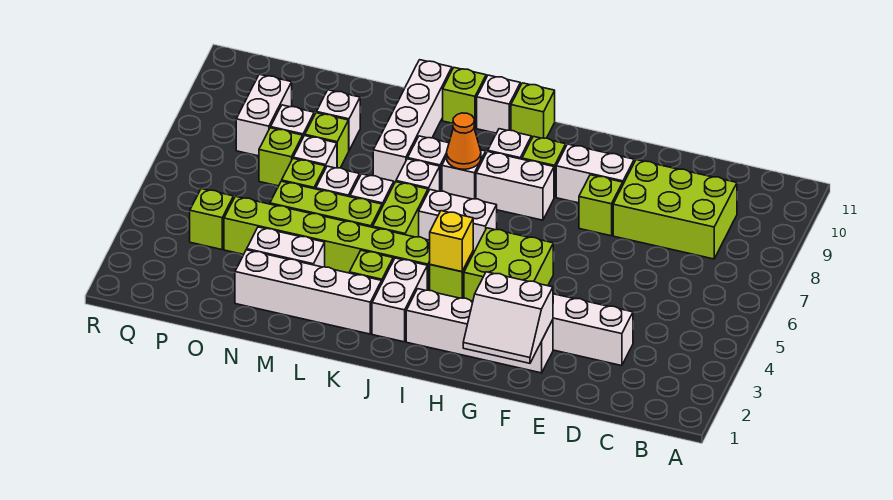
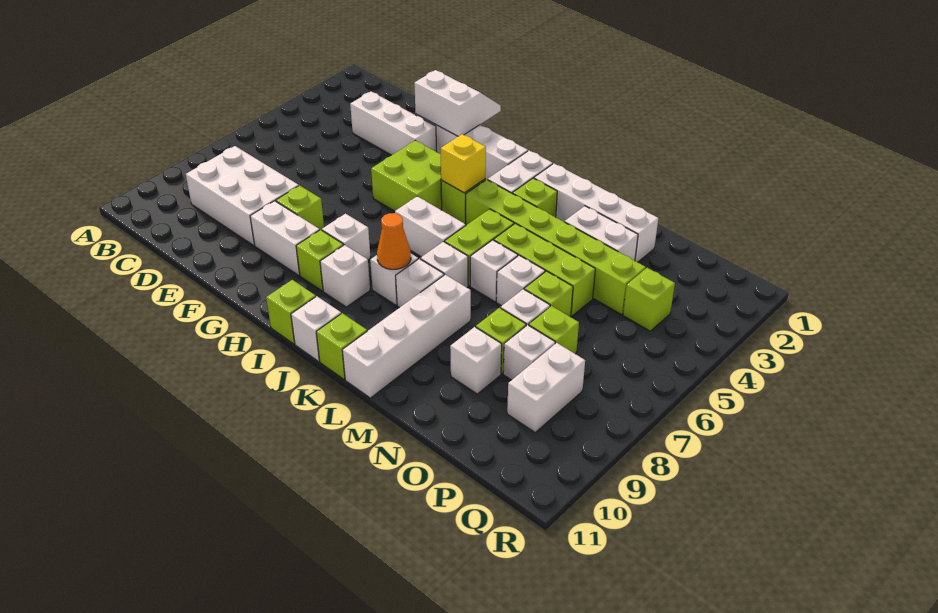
lime brick C8:E9 level 1 -> white brick C8:E9 level 1
white brick H8:I8 level 1 -> white brick H8 level 1

